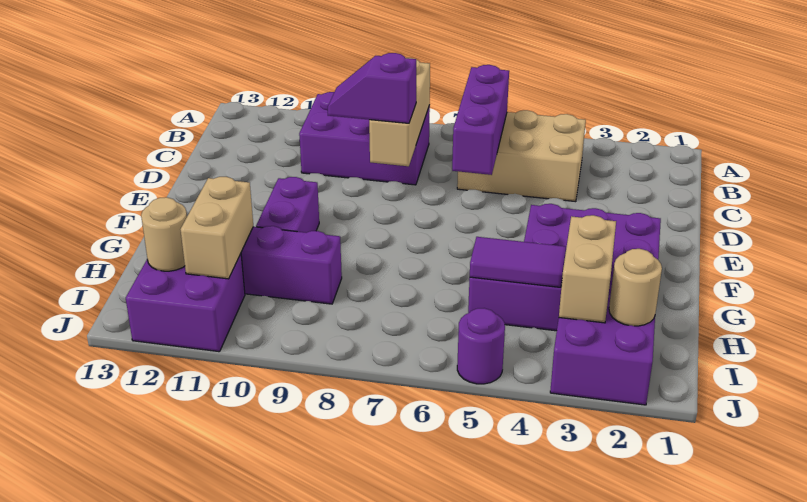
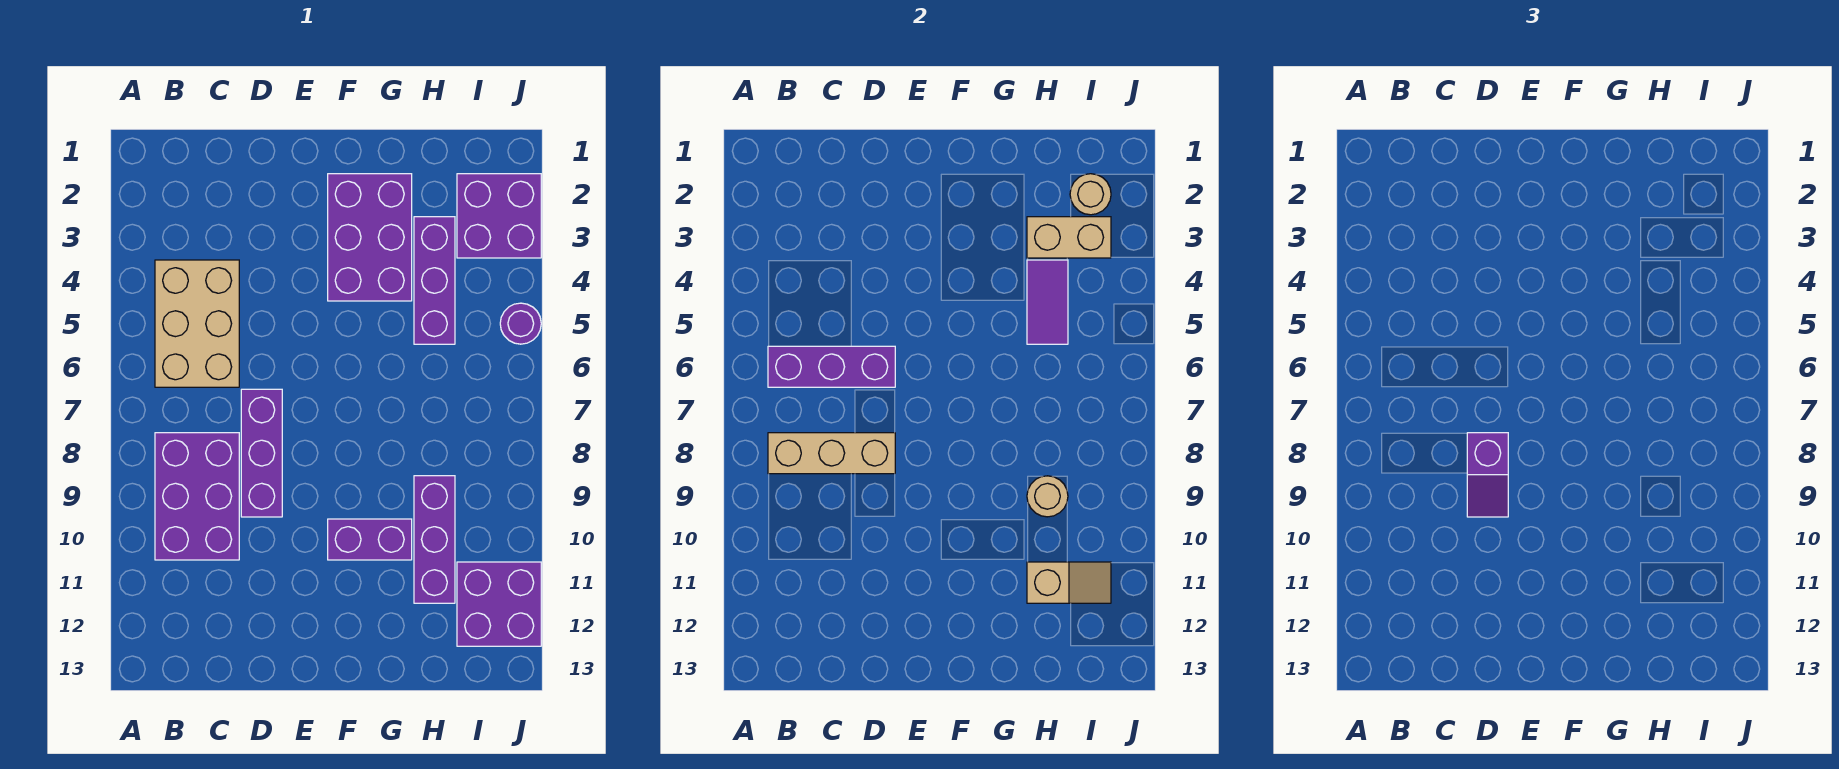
none -> purple brick D7:D9 level 1
tan brick H11:I11 level 2 -> tan slope H11:I11 level 2 top H
tan round brick I12 level 2 -> tan round brick H9 level 2

